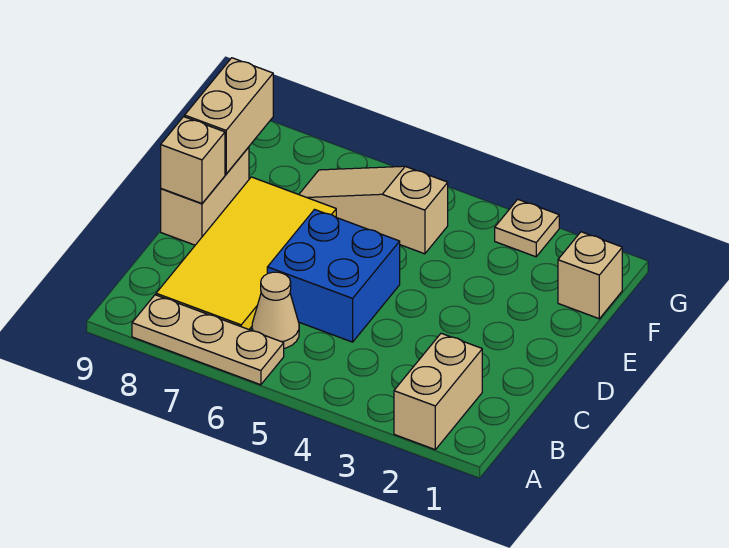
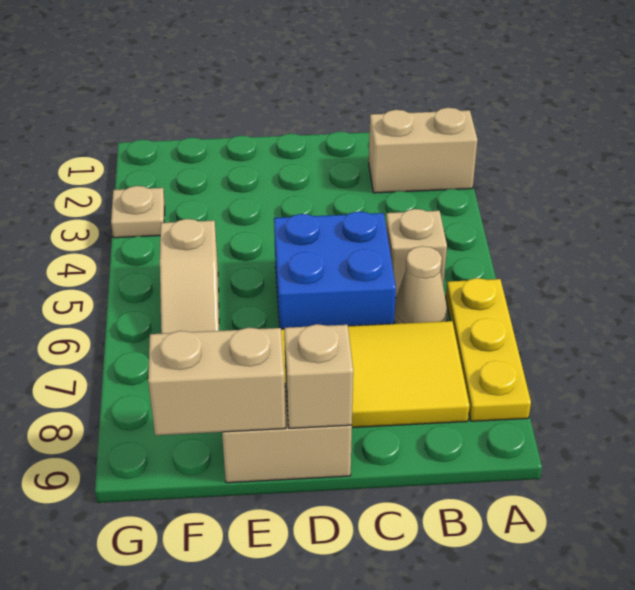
tan plate A6:A8 level 1 -> yellow plate A6:A8 level 1
tan brick F1 level 1 -> tan brick B5 level 1

